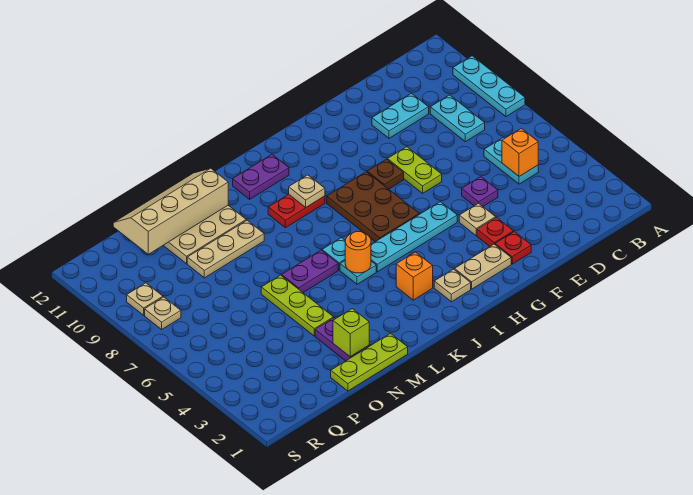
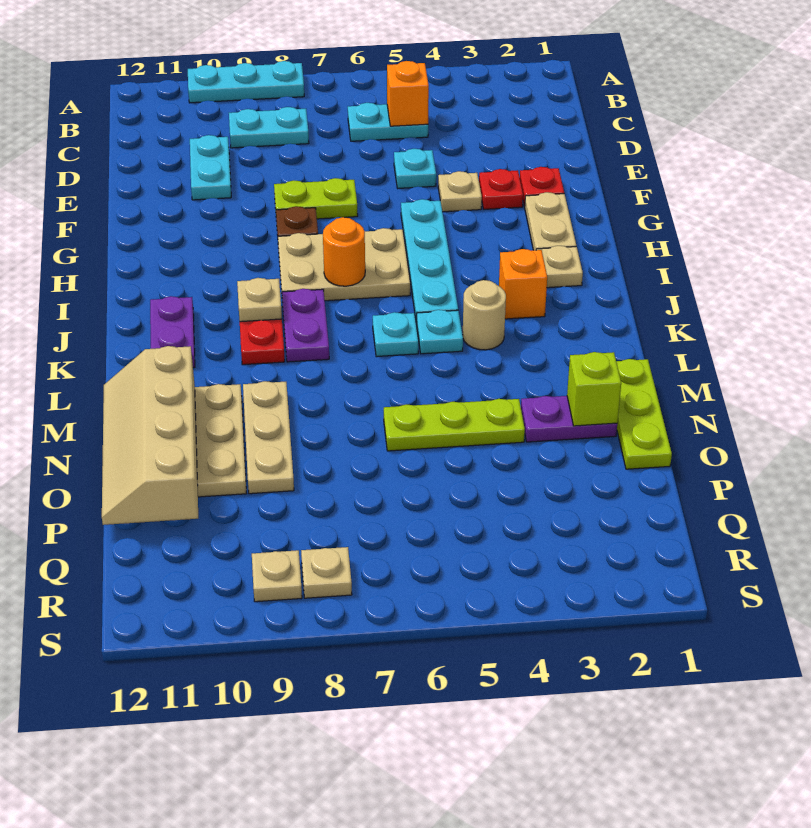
purple plate E5 level 1 -> cyan plate E5 level 1
brown plate H6:I8 level 1 -> tan plate H6:I8 level 1
none -> tan round brick K4 level 1
orange round brick K5 level 2 -> orange round brick I7 level 2
purple plate L6:M6 level 1 -> purple plate J8:K8 level 1

